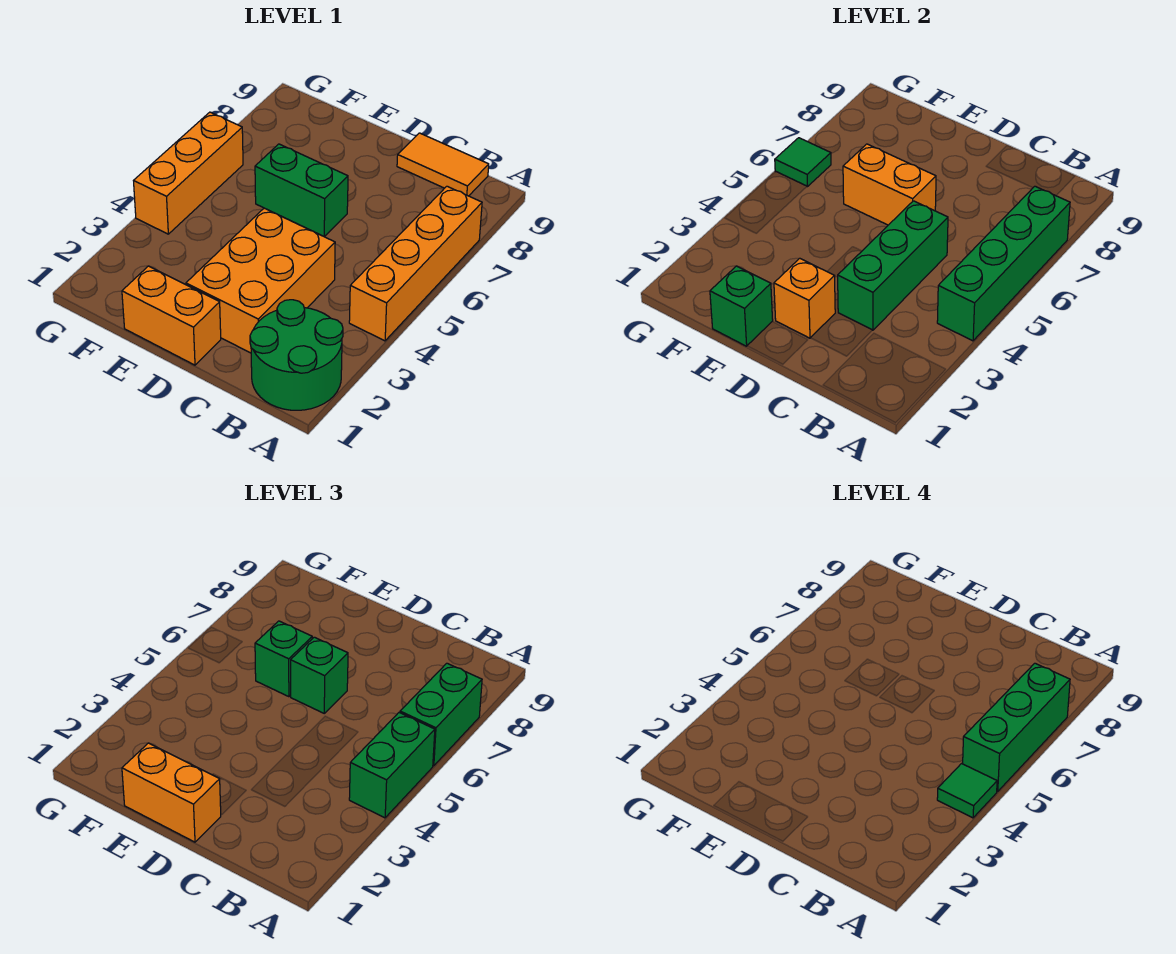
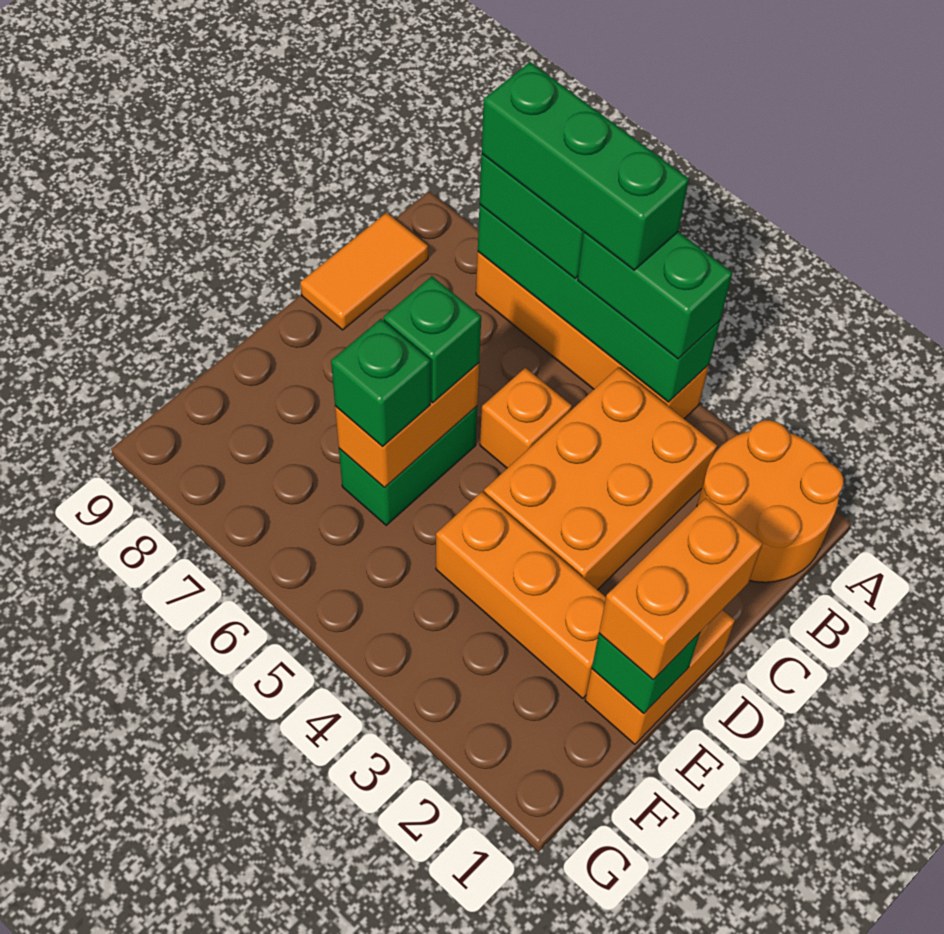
green round brick A1:B2 level 1 -> orange round brick A1:B2 level 1
green tile A4 level 4 -> none
orange brick C2:D4 level 1 -> orange brick B3:D4 level 1
green brick C3:C5 level 2 -> none
orange brick D2 level 2 -> orange brick C5 level 1
orange brick G4:G6 level 1 -> orange brick E2:E4 level 1
green tile G6 level 2 -> none

